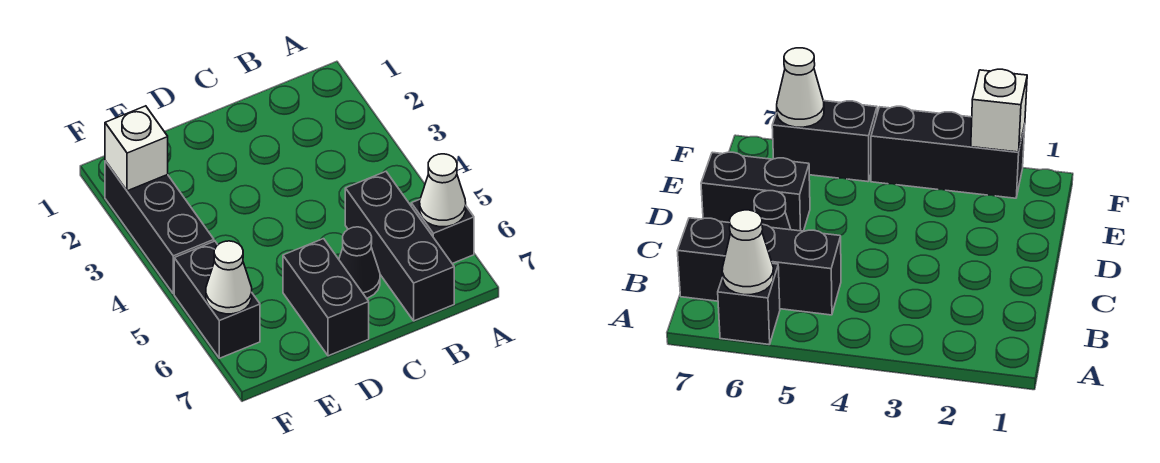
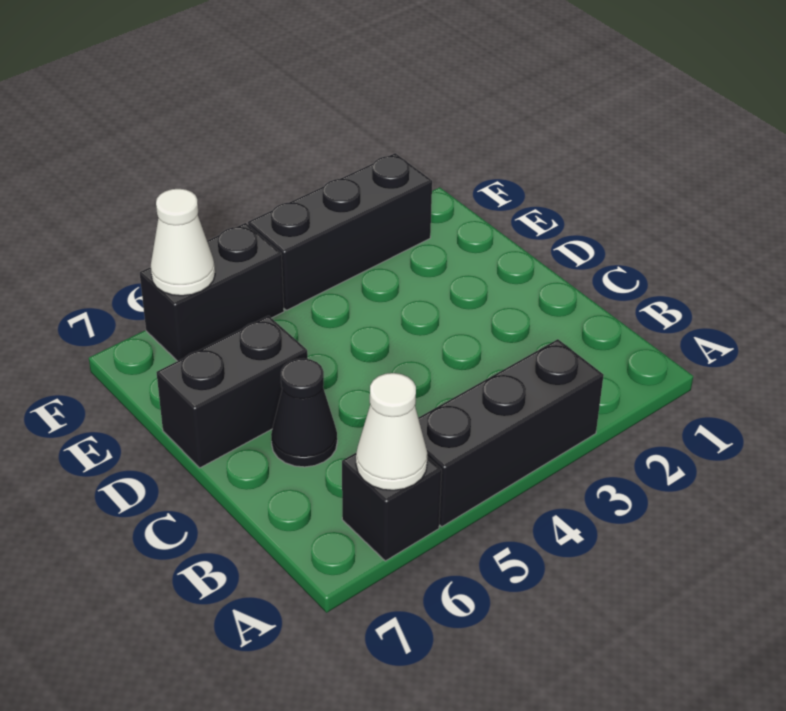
black brick B5:B7 level 1 -> black brick A3:A5 level 1
white brick F2 level 2 -> none

